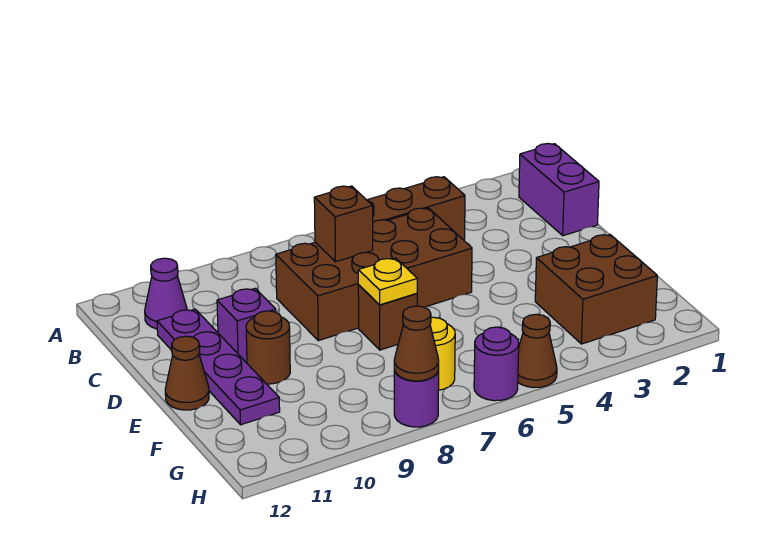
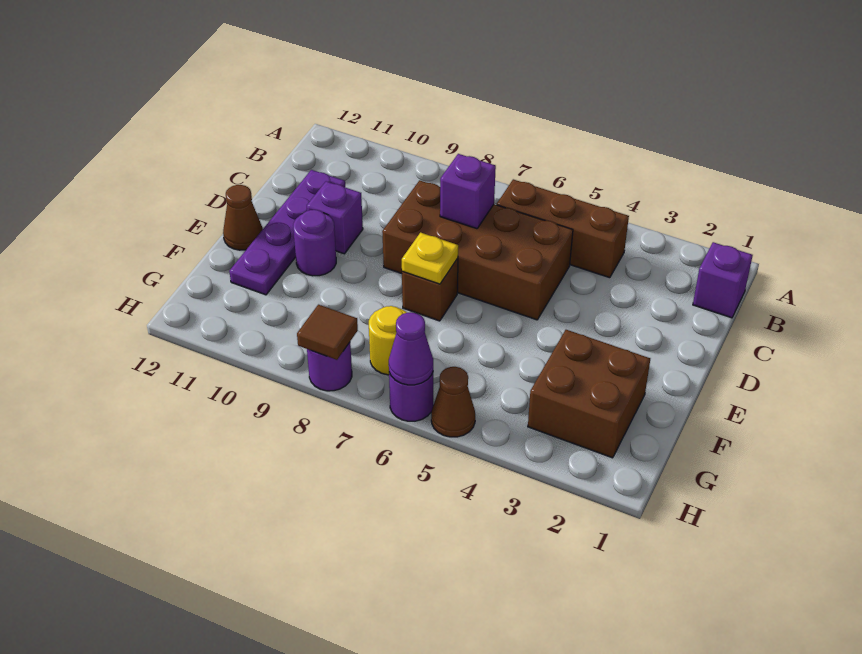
purple brick B1:C1 level 1 -> purple brick B1 level 1
purple cone B11 level 1 -> purple cone H6 level 2
brown brick C7 level 2 -> purple brick C7 level 2
brown round brick E10 level 1 -> purple round brick E10 level 1
brown cone H8 level 2 -> brown tile H8 level 2

